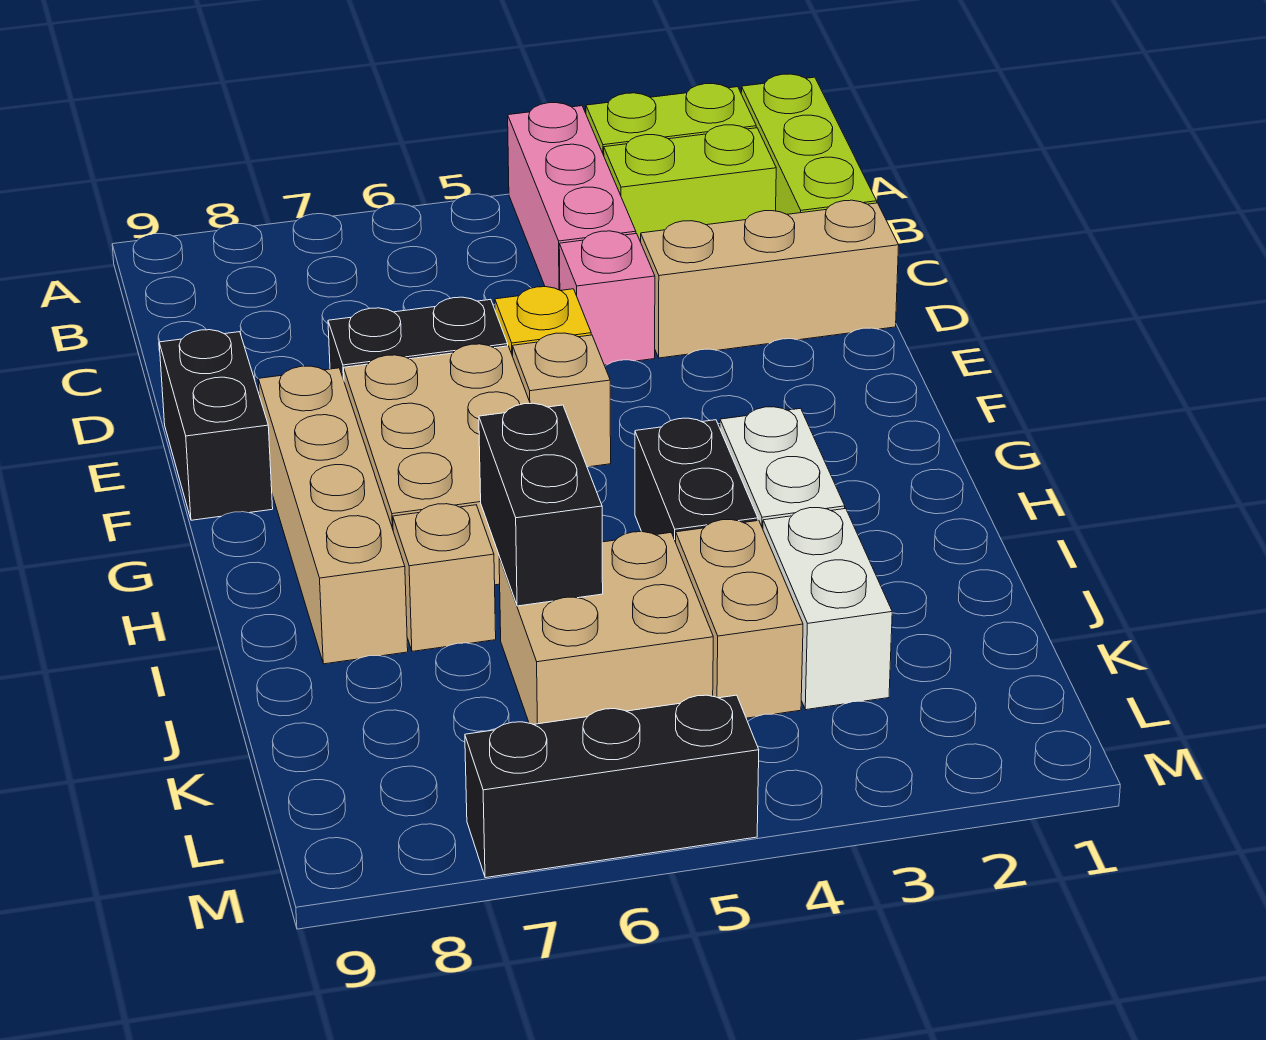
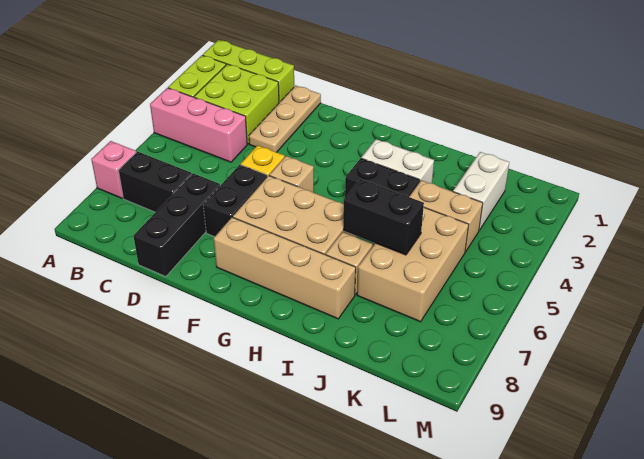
lime brick B2:B3 level 1 -> lime brick B2:C3 level 1
tan brick D1:D3 level 1 -> tan plate D1:D3 level 1
pink brick D4 level 1 -> pink brick A7 level 1
black brick E9:F9 level 1 -> black brick B7:C7 level 1
white brick J3:K3 level 1 -> white brick K2:K3 level 1
tan brick J5:K6 level 1 -> tan brick J5:K7 level 1
black brick M5:M7 level 1 -> black brick D7:D9 level 1

